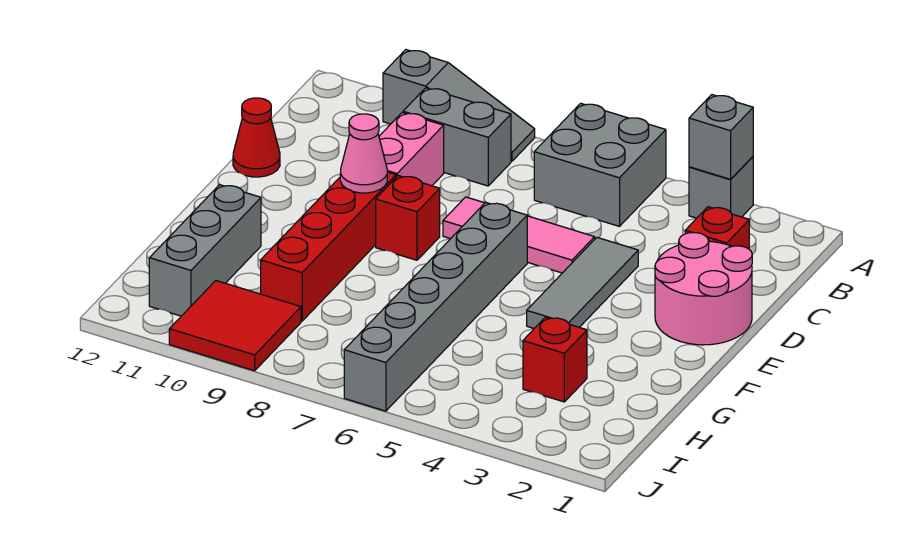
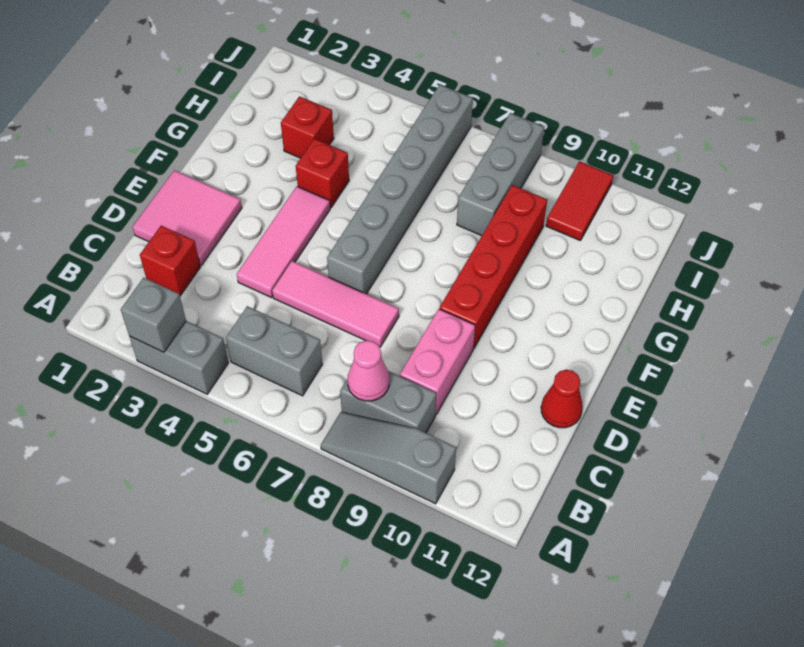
grey brick A3 level 1 -> grey brick A3:A4 level 1
grey brick A5:B6 level 1 -> grey brick B5:B6 level 1
pink round brick D1:E2 level 1 -> pink tile D1:E2 level 1
grey tile D4:F4 level 1 -> pink tile D4:F4 level 1
red brick E8 level 1 -> red brick G4 level 1
pink cone E9 level 2 -> pink cone B8 level 2
grey brick G11:I11 level 1 -> grey brick H8:J8 level 1
red tile I9:J10 level 1 -> red tile I10:J10 level 1

